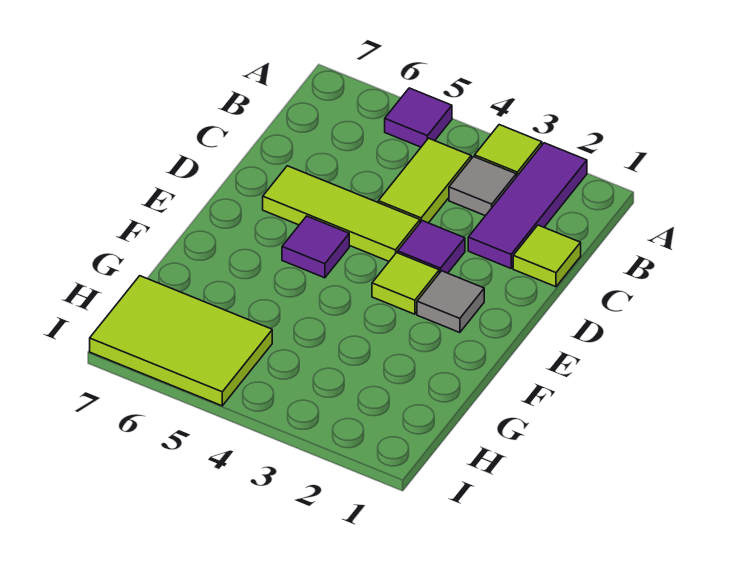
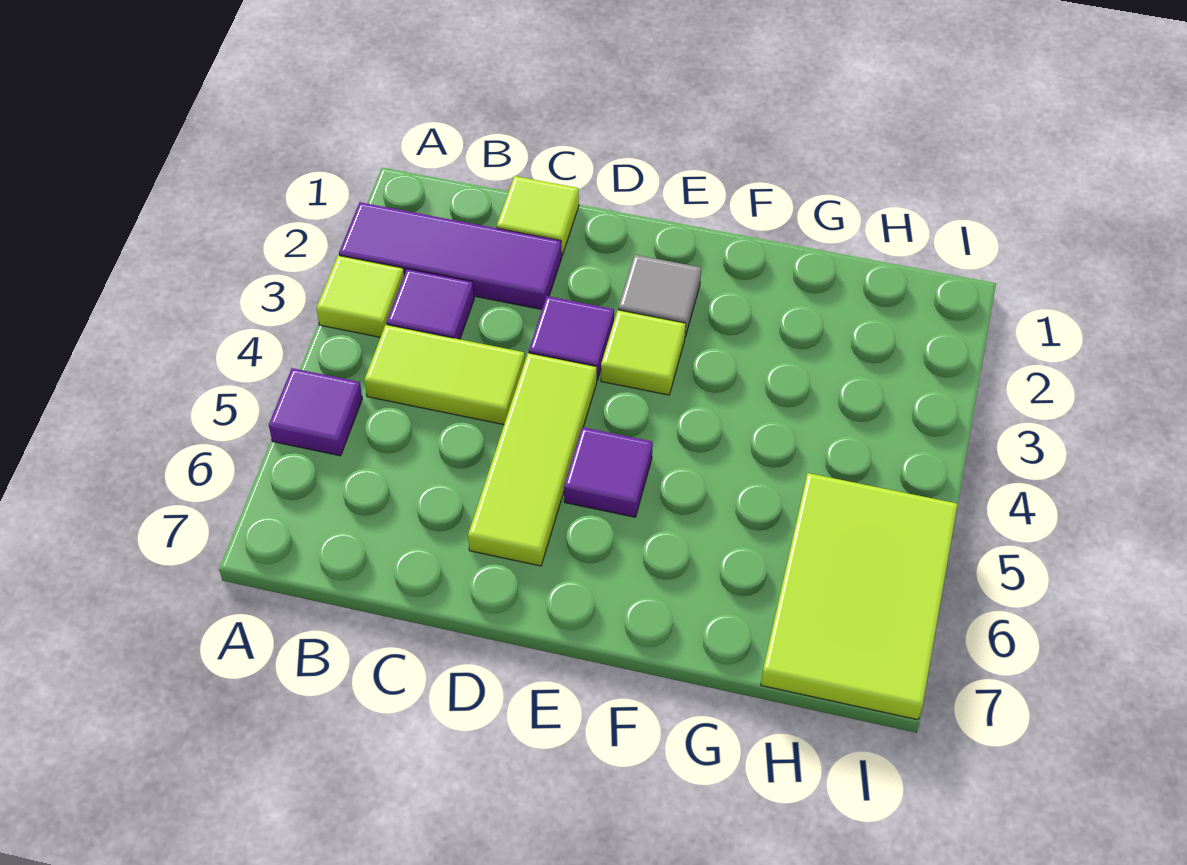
grey tile B3 level 1 -> purple tile B3 level 1

